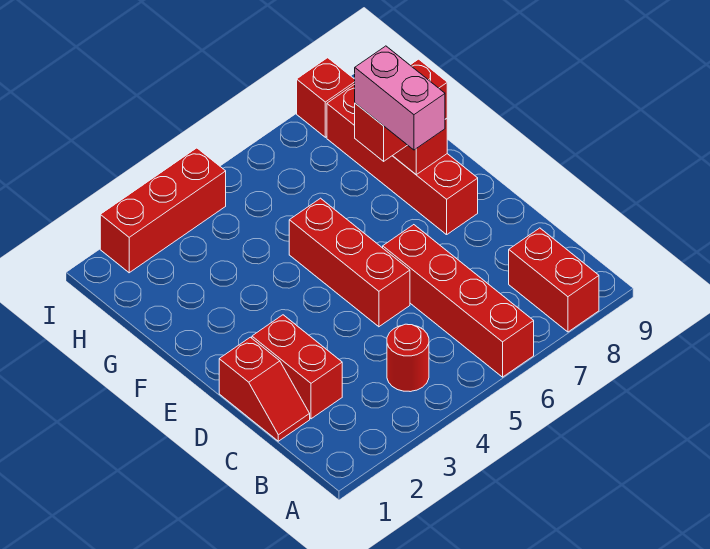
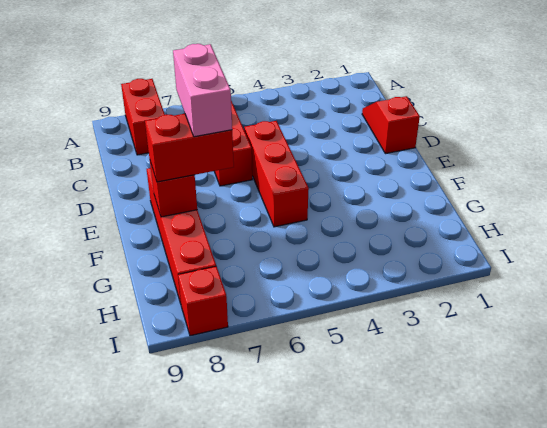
red round brick B4 level 1 -> none
red brick C2:D2 level 1 -> none
red brick I2:I4 level 1 -> none

